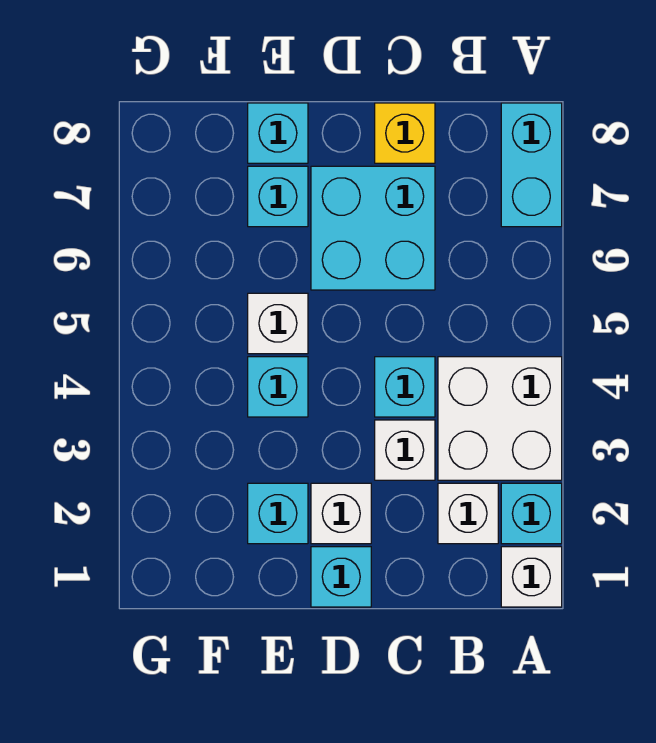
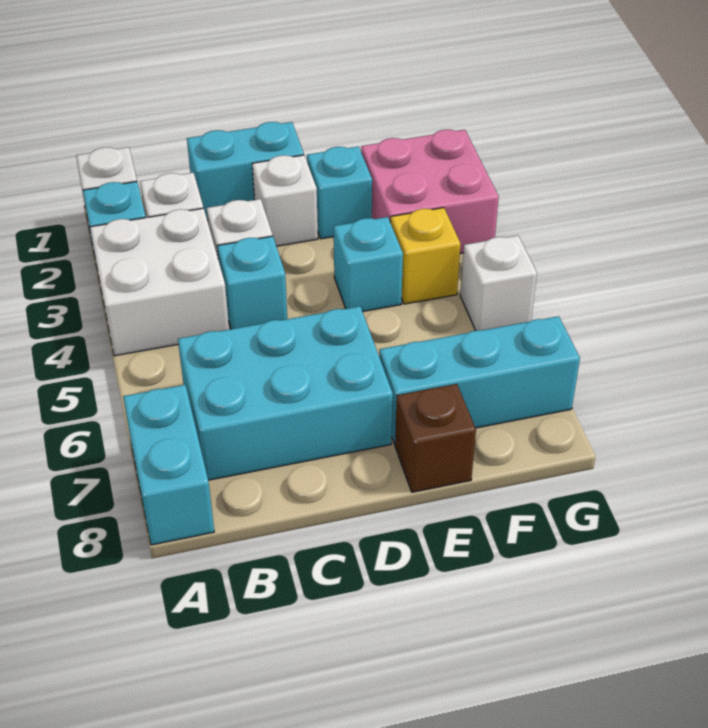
cyan brick C6:D7 level 1 -> cyan brick B6:D7 level 1
yellow brick C8 level 1 -> yellow brick F4 level 1
cyan brick D1 level 1 -> cyan brick C1:D1 level 1
white brick E5 level 1 -> white brick G5 level 1
cyan brick E7 level 1 -> cyan brick E7:G7 level 1
cyan brick E8 level 1 -> brown brick E8 level 1
none -> pink brick F2:G3 level 1

